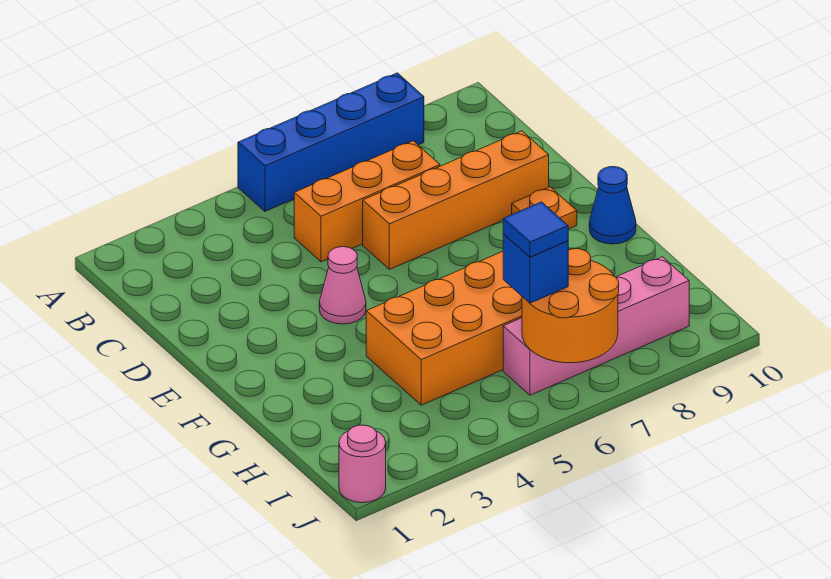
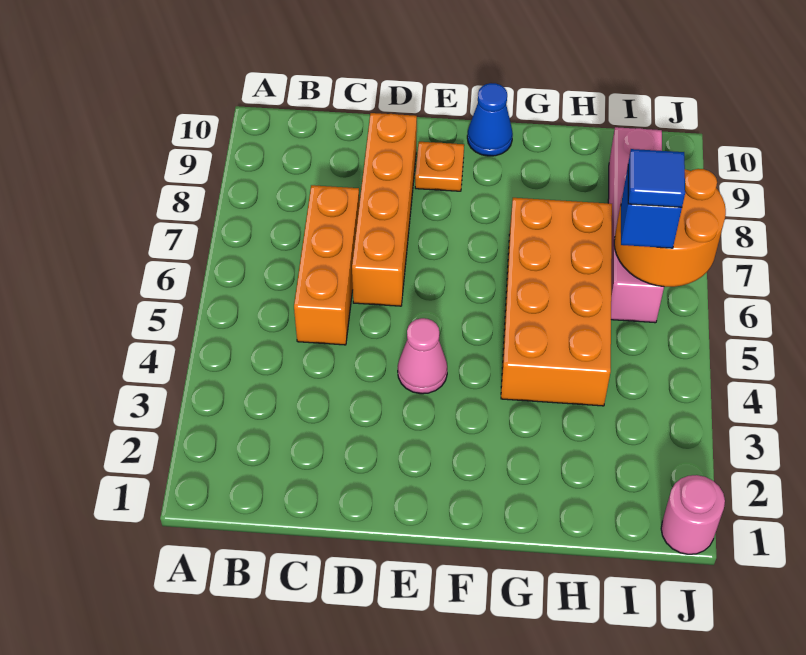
blue brick A5:A8 level 1 -> none

